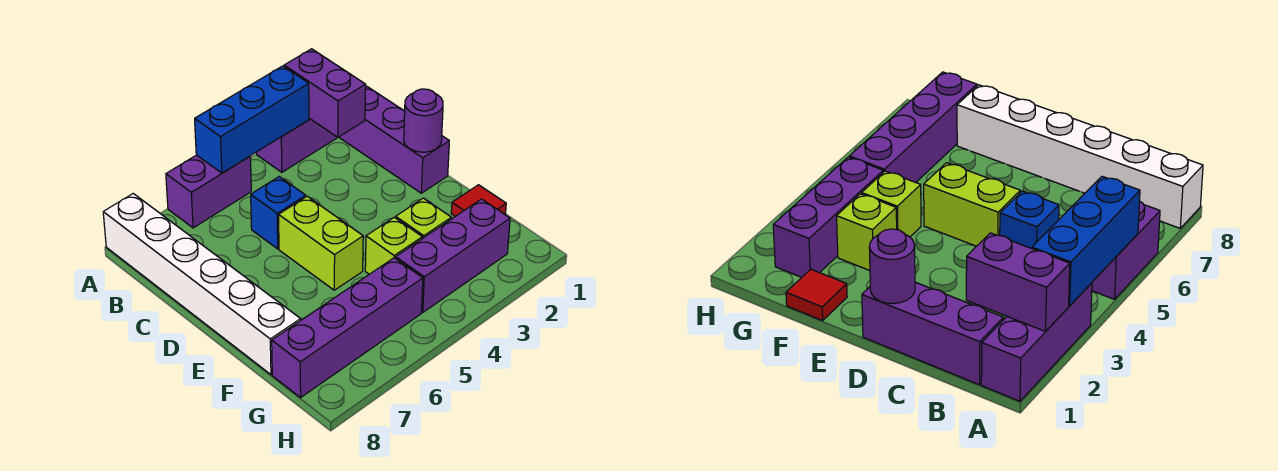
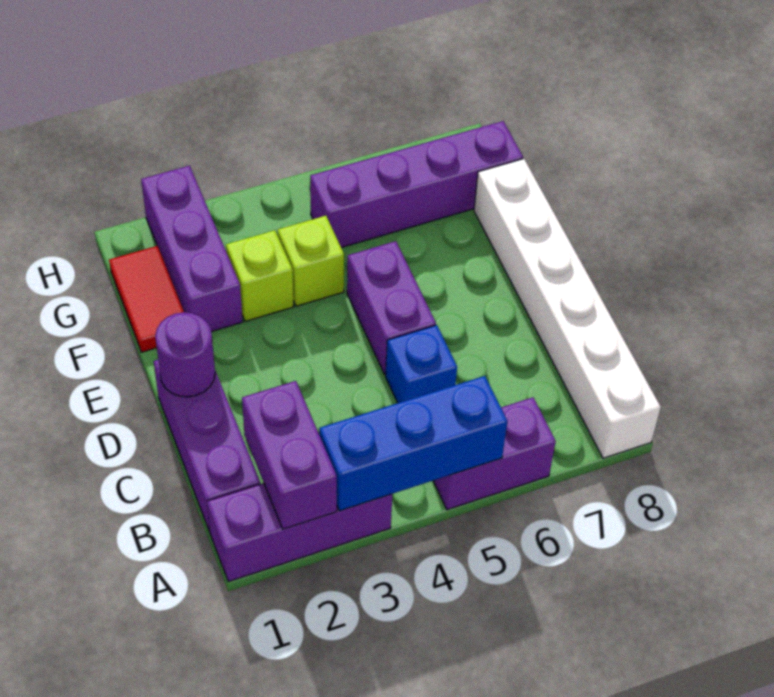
lime brick D5:E5 level 1 -> purple brick D5:E5 level 1
red tile F1 level 1 -> red tile F1:G1 level 1
purple brick G2:G4 level 1 -> purple brick F2:H2 level 1

